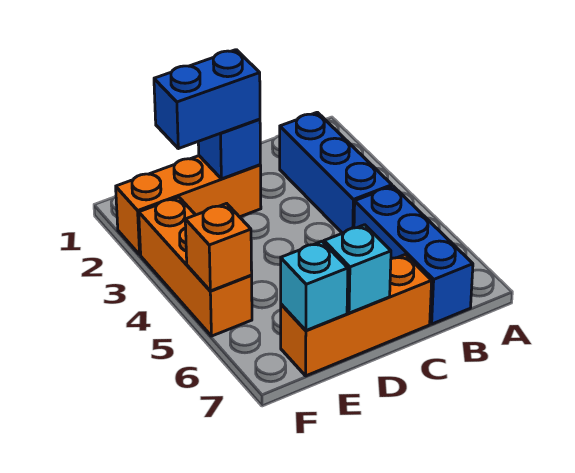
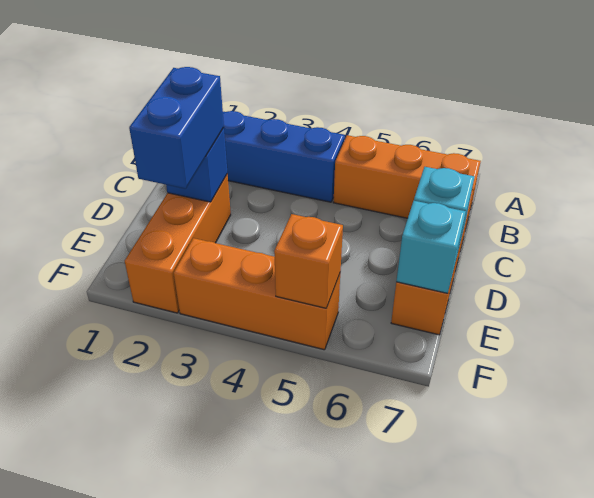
blue brick B5:B7 level 1 -> orange brick B5:B7 level 1

